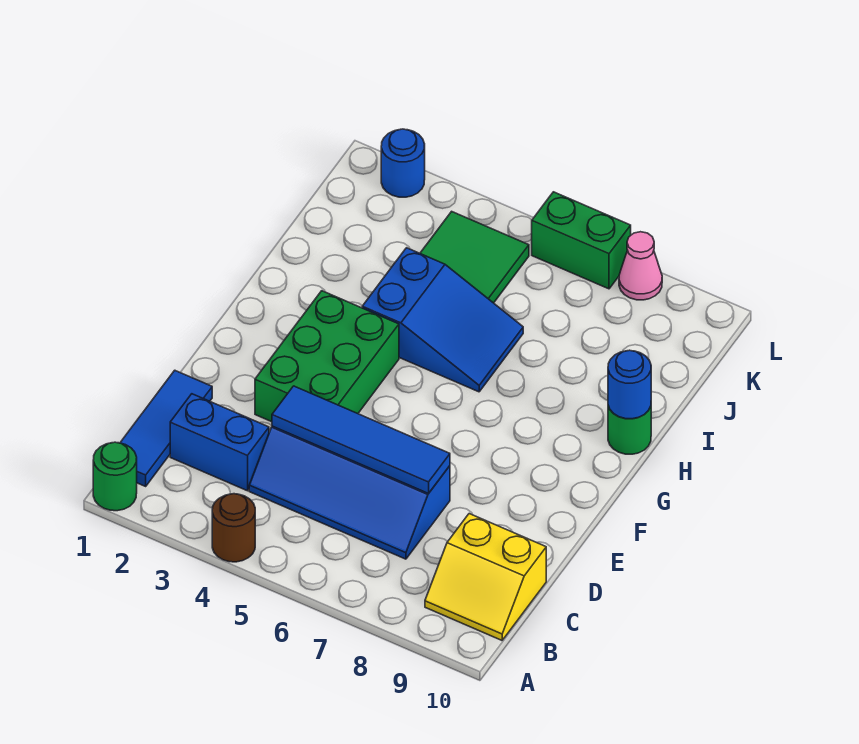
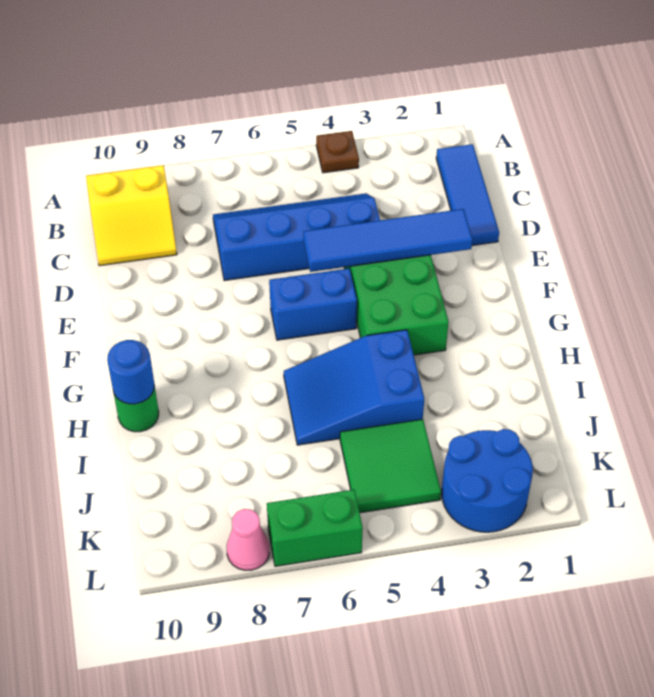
green round brick A1 level 1 -> none
brown round brick A4 level 1 -> brown plate A4 level 1
yellow slope B9:C10 level 1 top C -> yellow slope B9:C10 level 1 top B
blue brick C2:C3 level 1 -> blue brick F5:F6 level 1
blue tile D4:D7 level 2 -> blue tile E2:E5 level 2
blue round brick L2 level 1 -> blue round brick K2:L3 level 1

